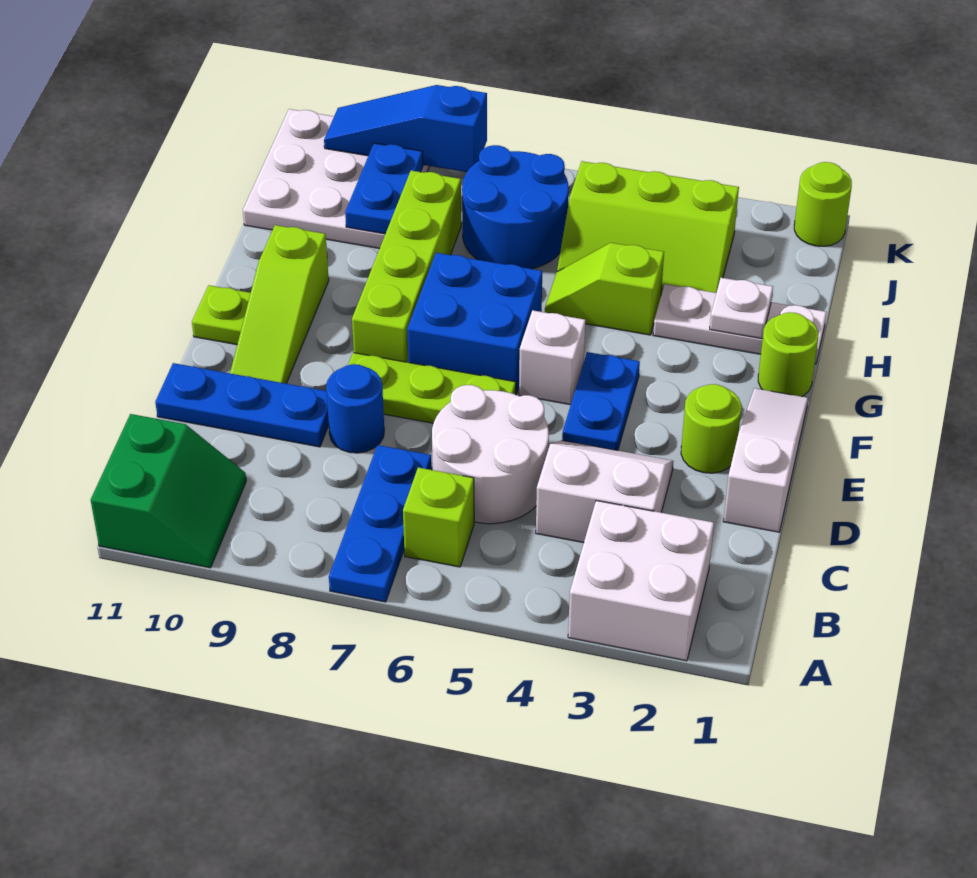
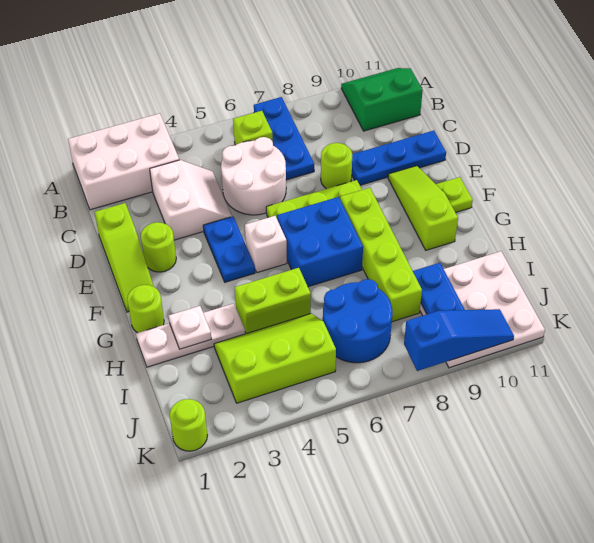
white brick A2:B3 level 1 -> white brick A1:B3 level 1
green slope A10:B11 level 1 top 11 -> green slope A10:B11 level 1 top B
white slope C3:D4 level 1 top C -> white slope C3:D4 level 1 top 3
white slope D1:F1 level 1 top D -> lime slope D1:F1 level 1 top D
blue round brick D8 level 1 -> lime round brick D8 level 1
lime slope H4:H5 level 1 top 4 -> lime brick H4:H5 level 1

